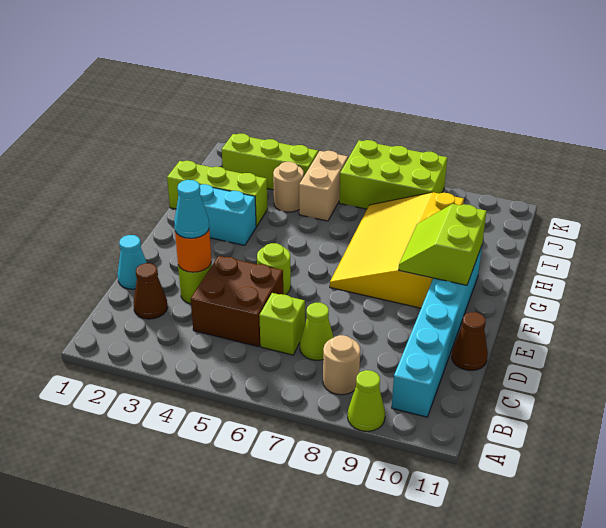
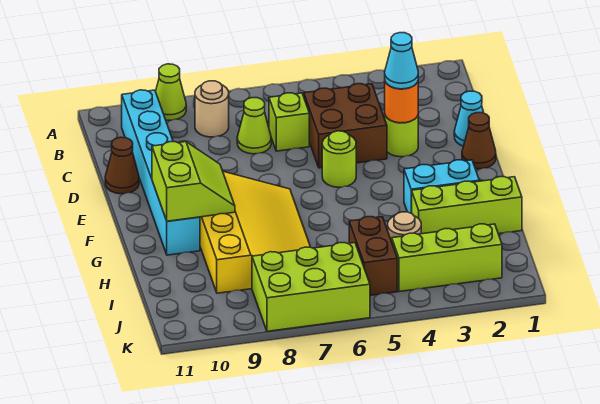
brown cone C2 level 1 -> brown cone E1 level 1
tan brick I5:J5 level 1 -> brown brick I5:J5 level 1

